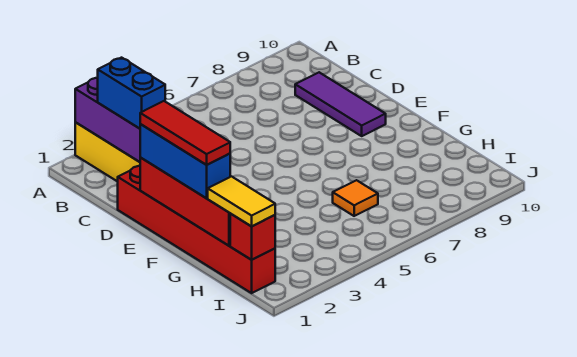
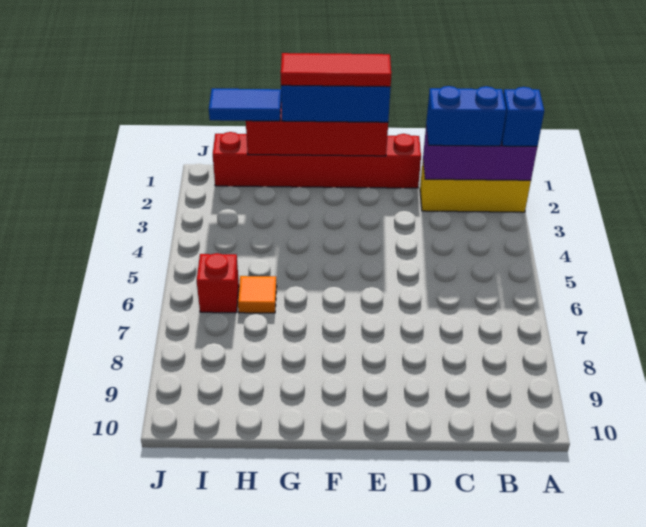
none -> blue brick A2 level 3
purple tile C9:E9 level 1 -> none
yellow tile H1:I1 level 3 -> blue tile H1:I1 level 3
red brick I1 level 2 -> red brick I6 level 1

